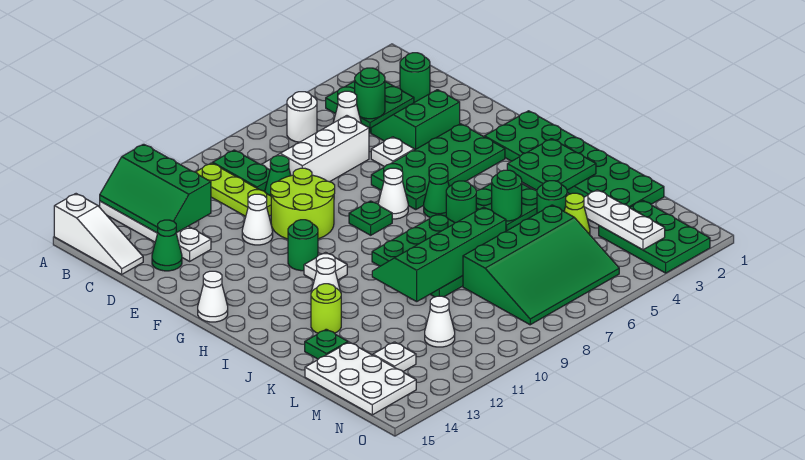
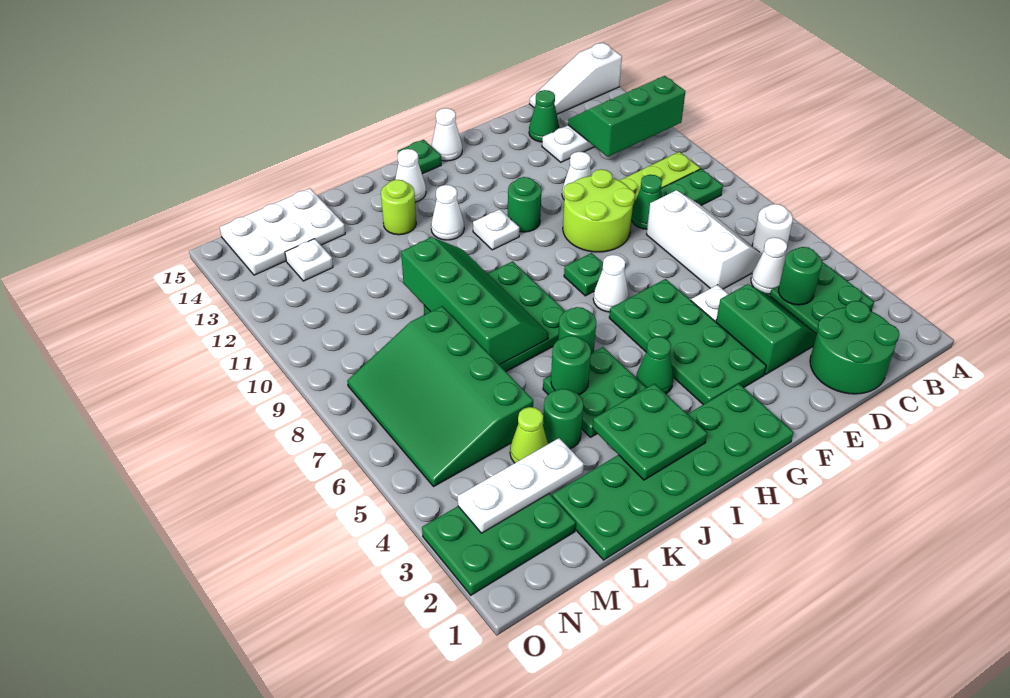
green round brick C2 level 1 -> green round brick C1:D2 level 1
green cone H6 level 1 -> green cone H4 level 1
green plate K14 level 1 -> green plate H15 level 1
white cone M11 level 1 -> white cone I14 level 1

